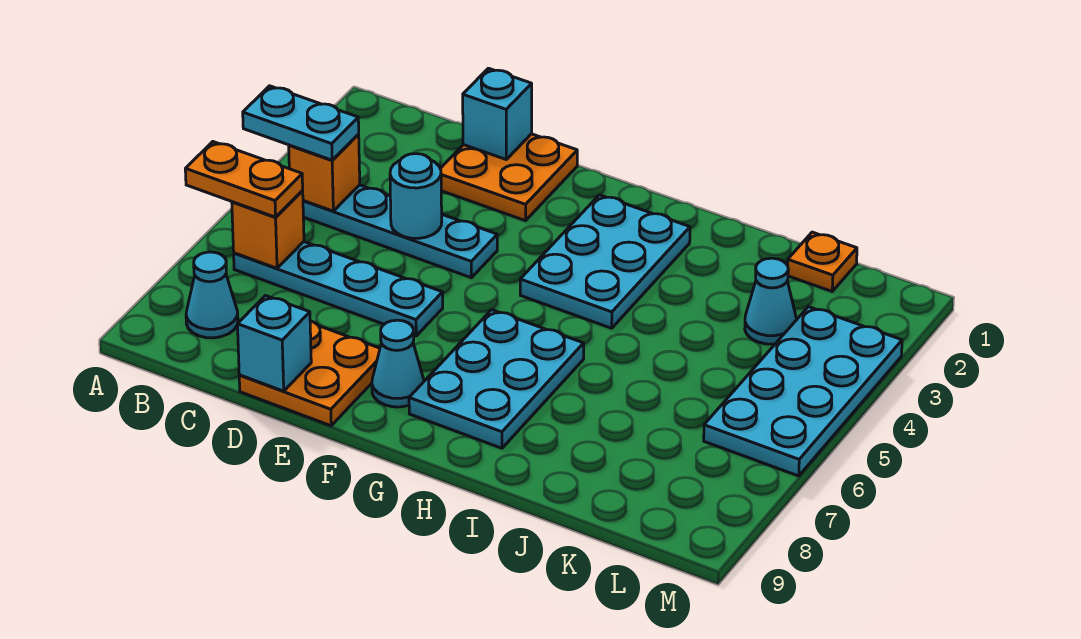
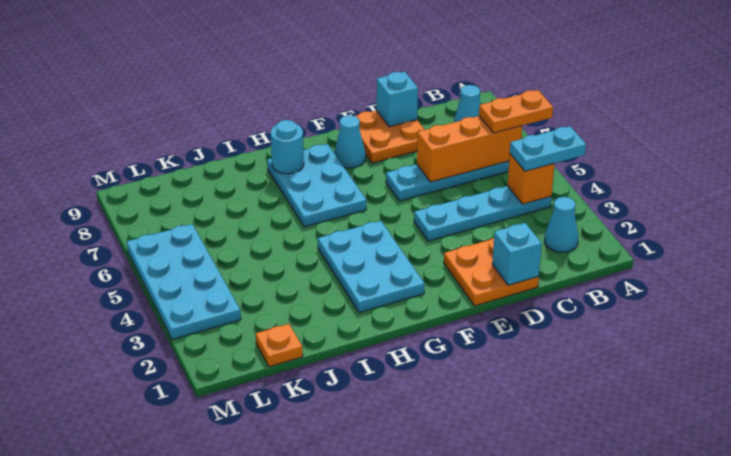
orange brick B6 level 2 -> orange brick B6:D6 level 2
cyan round brick D4 level 2 -> cyan round brick H8 level 2
cyan cone K3 level 1 -> cyan cone B2 level 1

